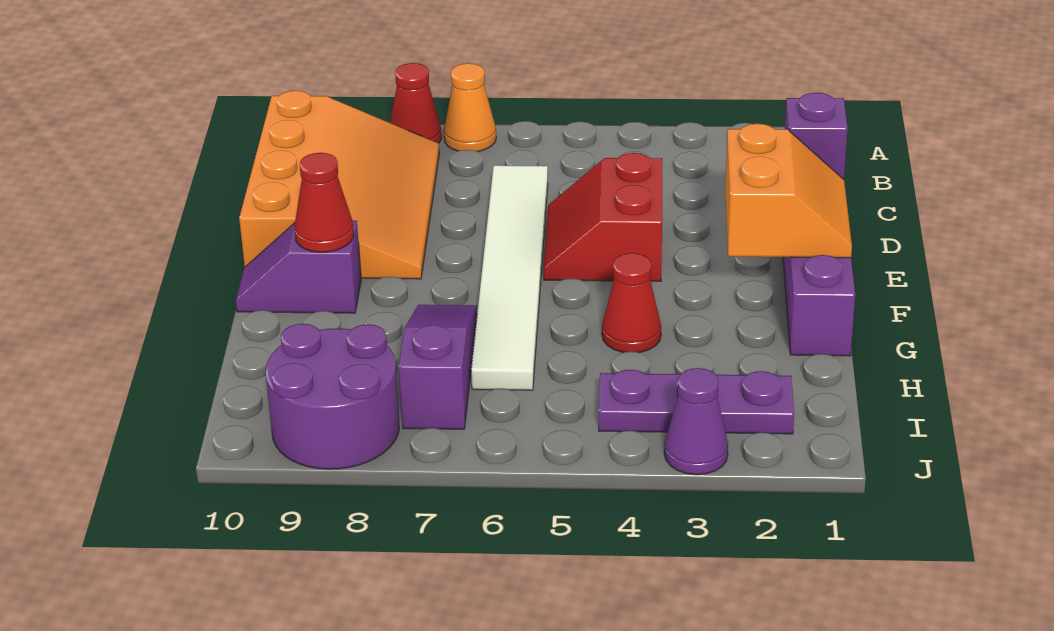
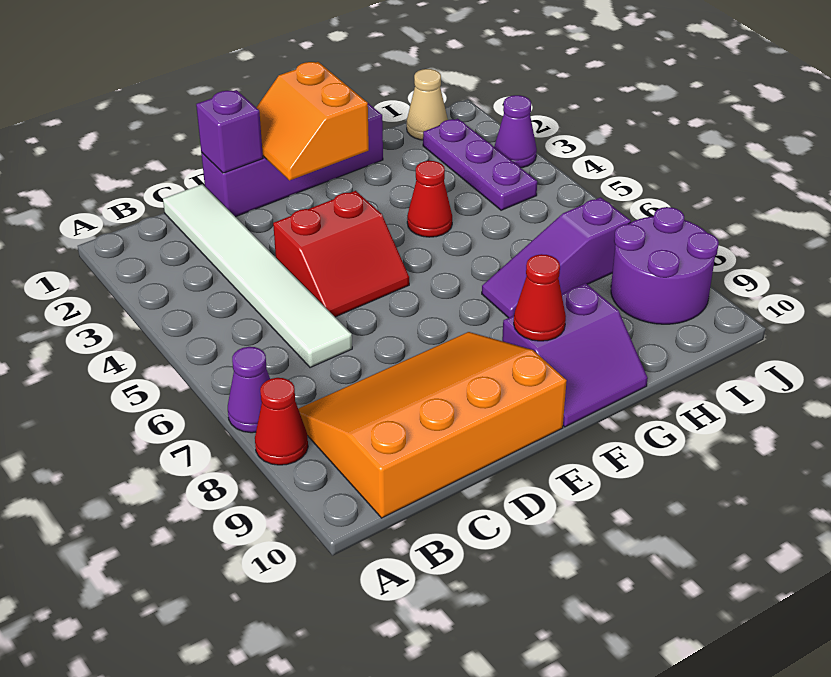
orange cone A7 level 1 -> purple cone A7 level 1
white tile C6:H6 level 1 -> white tile C1:C6 level 1
orange slope E1:F2 level 2 top 2 -> orange slope E1:F2 level 2 top F
purple slope F9:F10 level 1 top 9 -> purple slope F9:G10 level 1 top 9
none -> tan cone I1 level 1

